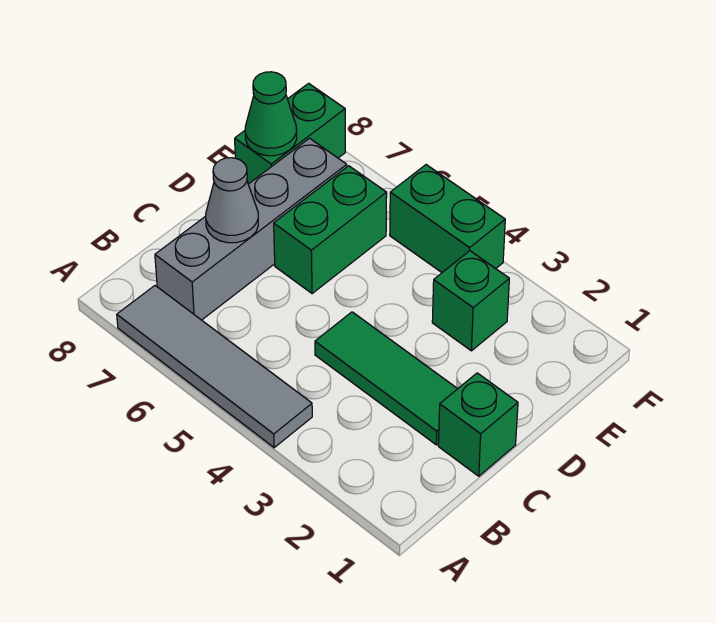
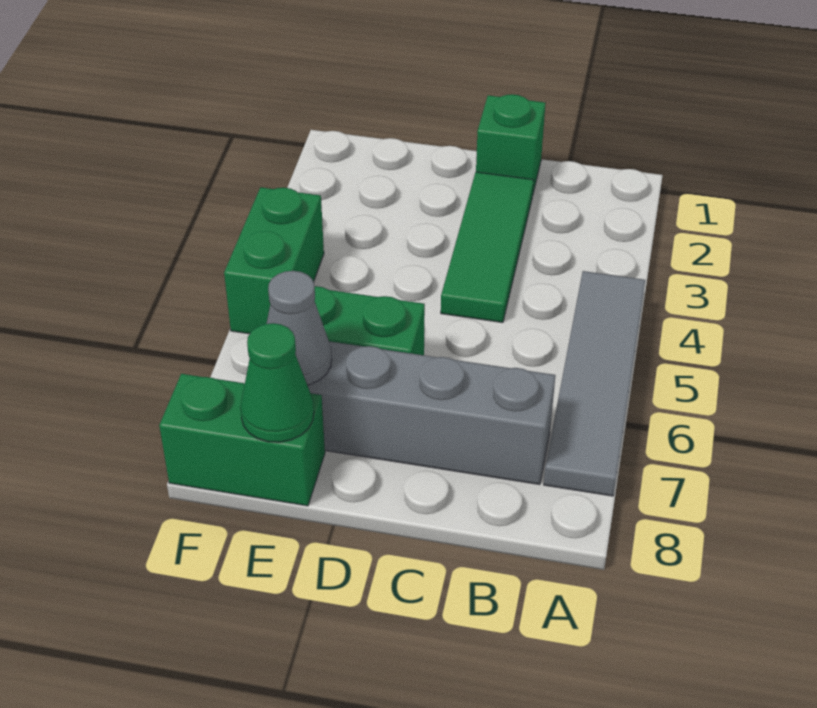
grey cone C7 level 2 -> grey cone E7 level 2
green brick E3 level 1 -> none

